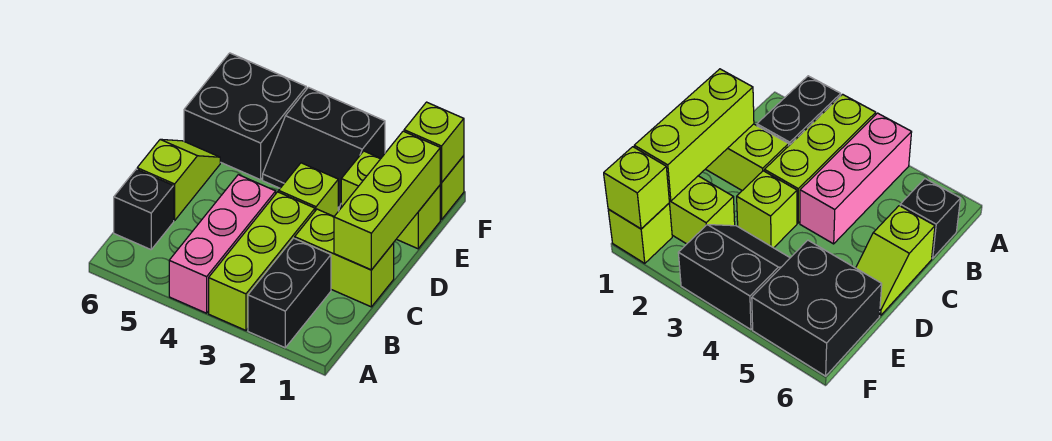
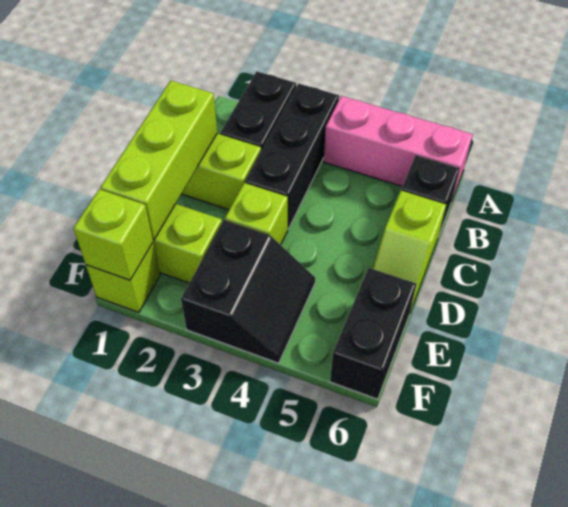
lime brick A3:C3 level 1 -> black brick A3:C3 level 1
pink brick A4:C4 level 1 -> pink brick A4:A6 level 1
black slope E3:F4 level 1 top F -> black slope E3:F4 level 1 top 3
black brick E5:F6 level 1 -> black brick E6:F6 level 1

